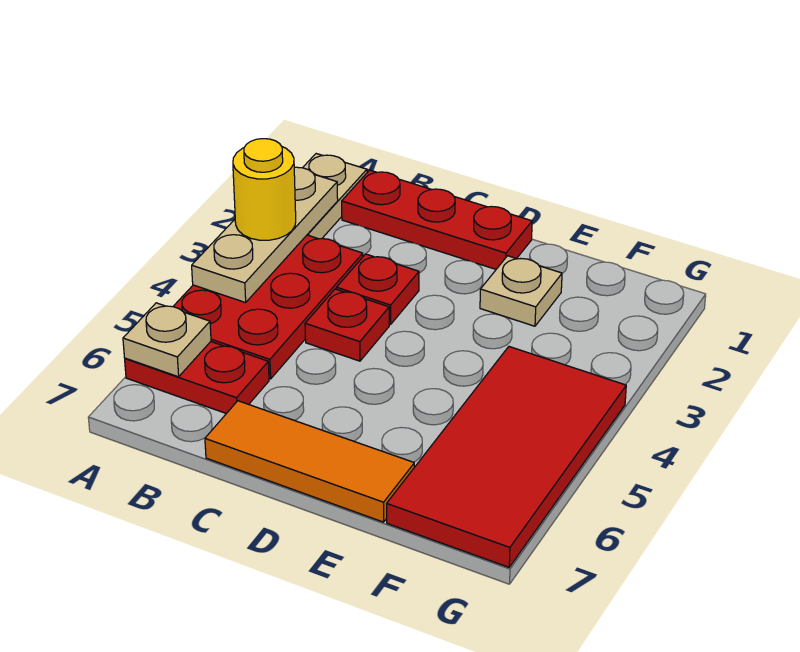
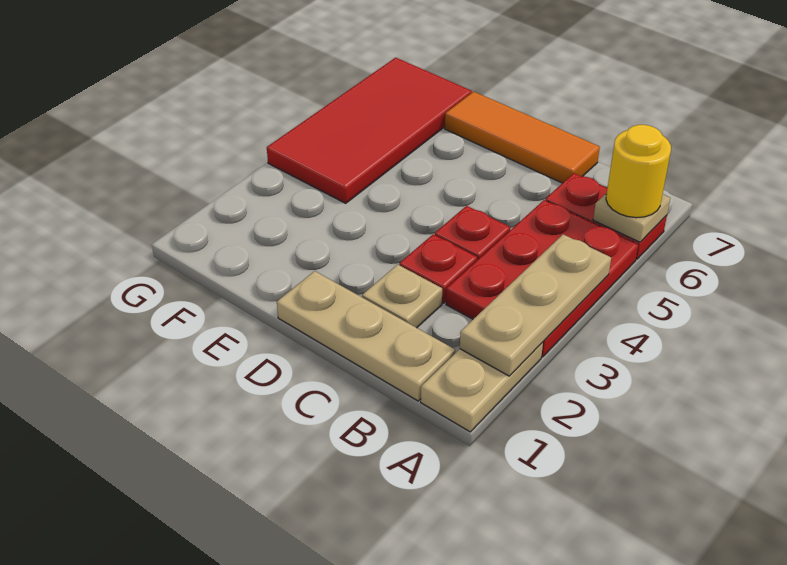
yellow round brick A3 level 3 -> yellow round brick A6 level 3
red plate B1:D1 level 1 -> tan plate B1:D1 level 1
tan plate E2 level 1 -> tan plate C2 level 1

